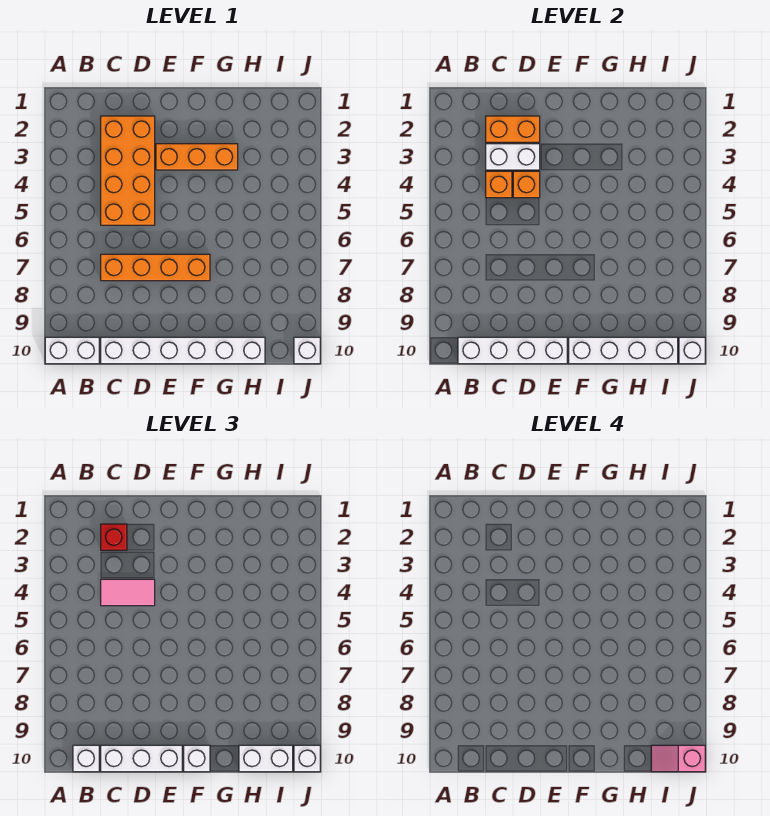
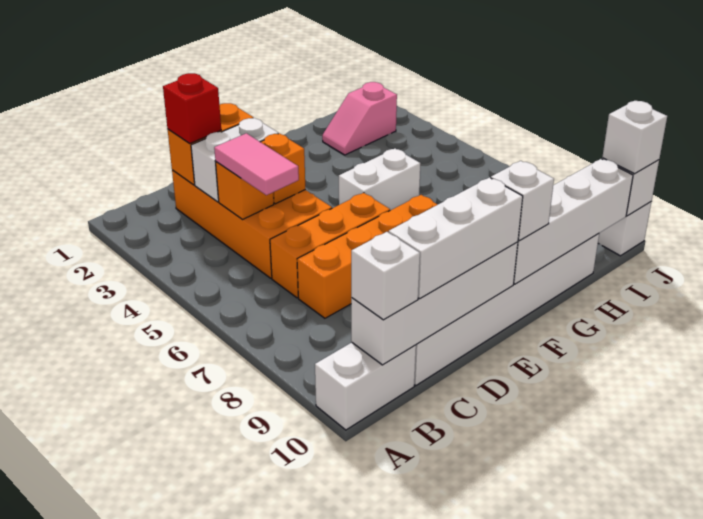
pink tile C4:D4 level 3 -> pink tile C4:C5 level 3
orange brick E3:G3 level 1 -> orange brick C6:E6 level 1
white brick H10:I10 level 3 -> white brick F5:G5 level 1
pink slope I10:J10 level 4 top J -> pink slope H2:I2 level 1 top I

